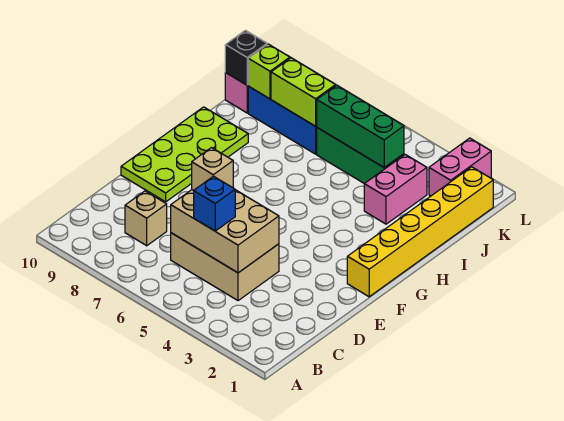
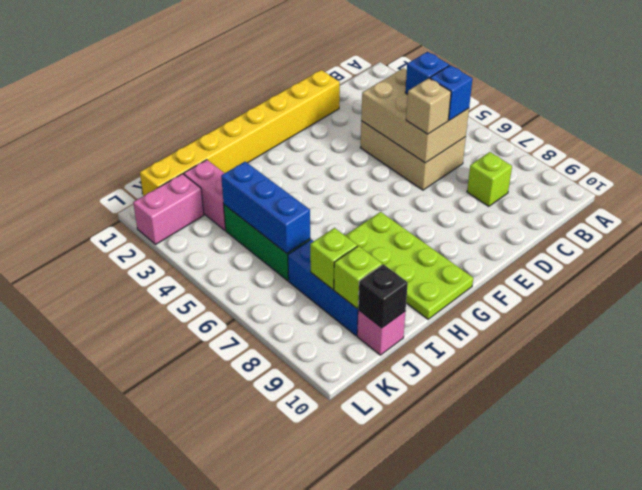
none -> blue brick C6 level 3
tan brick C8 level 1 -> lime brick C8 level 1
lime plate E9:H10 level 1 -> lime plate G7:H10 level 1
yellow brick F1:K1 level 1 -> yellow brick D1:K1 level 1
pink brick I3:J3 level 1 -> pink brick J2:J3 level 1
green brick J4:J6 level 2 -> blue brick J4:J6 level 2
lime brick J7:J8 level 2 -> lime brick J8 level 2

